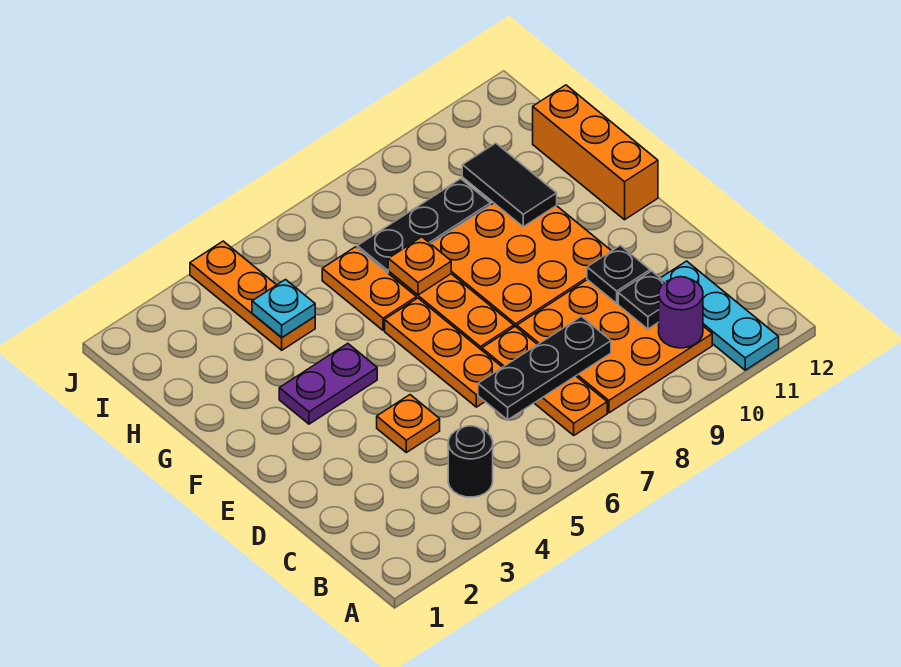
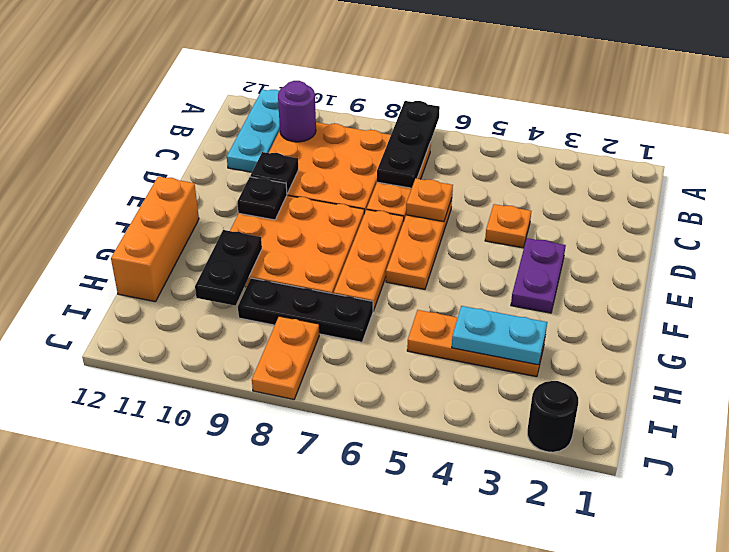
black round brick B4 level 1 -> black round brick J2 level 1
black plate C6:C8 level 2 -> black plate A7:C7 level 2
black plate C10 level 2 -> black plate E10 level 2
purple plate F3:F4 level 1 -> purple plate E3:F3 level 1
orange plate G6:H6 level 1 -> orange plate I8:J8 level 1
orange plate G7 level 2 -> orange plate D6 level 2
black tile G10:H10 level 2 -> black plate G10:H10 level 2
orange plate H4:J4 level 1 -> orange plate H3:H5 level 1
cyan plate H4 level 2 -> cyan plate H3:H4 level 2

